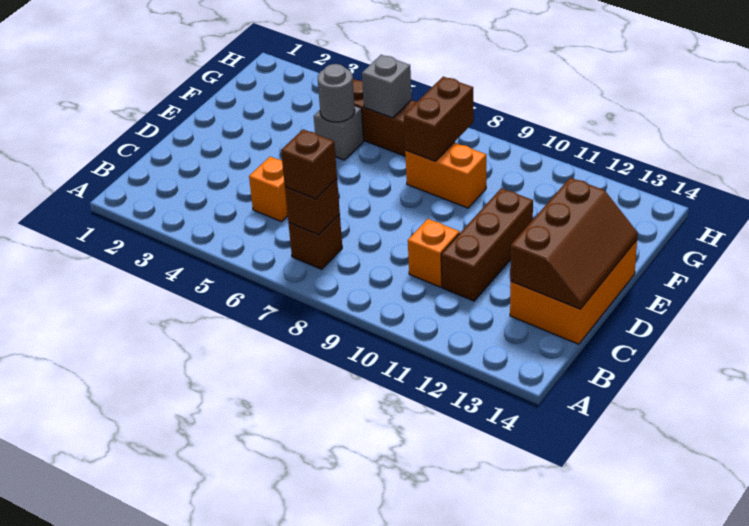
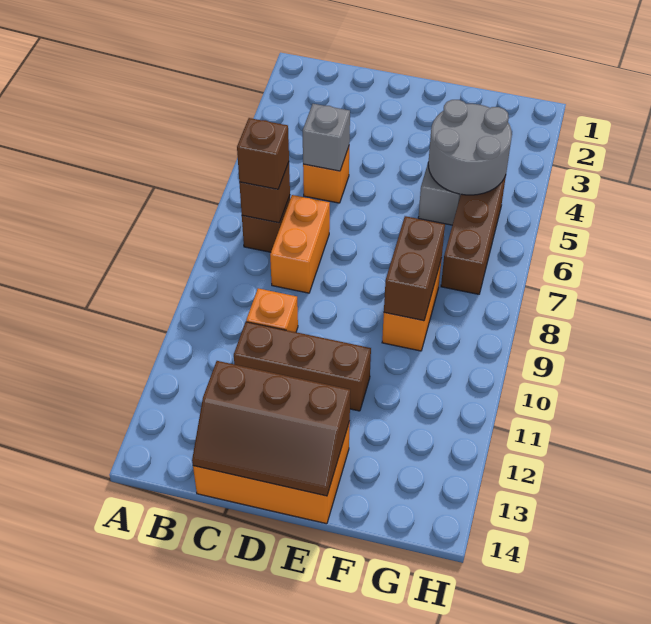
none -> orange brick C7:C8 level 1
grey round brick F5 level 2 -> grey round brick F4:G5 level 2
brown brick F8:G8 level 2 -> brown brick F8:F9 level 2
grey brick G6 level 2 -> grey brick C5 level 2

